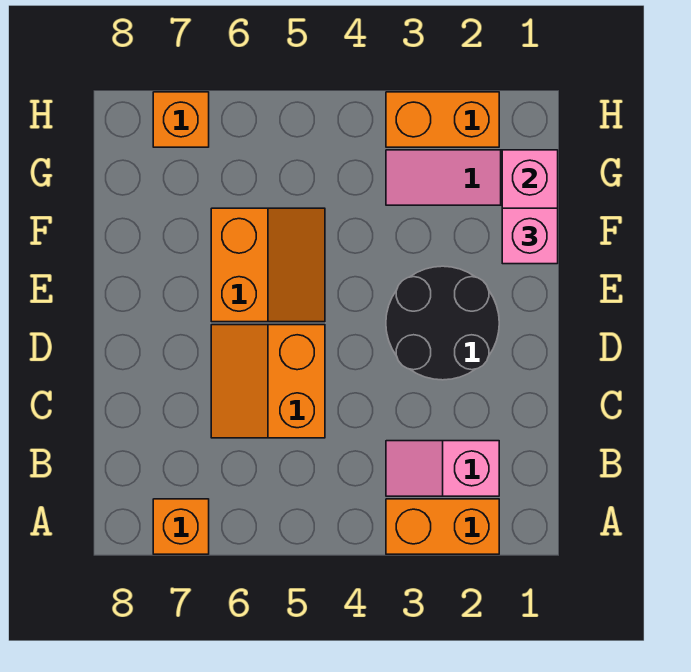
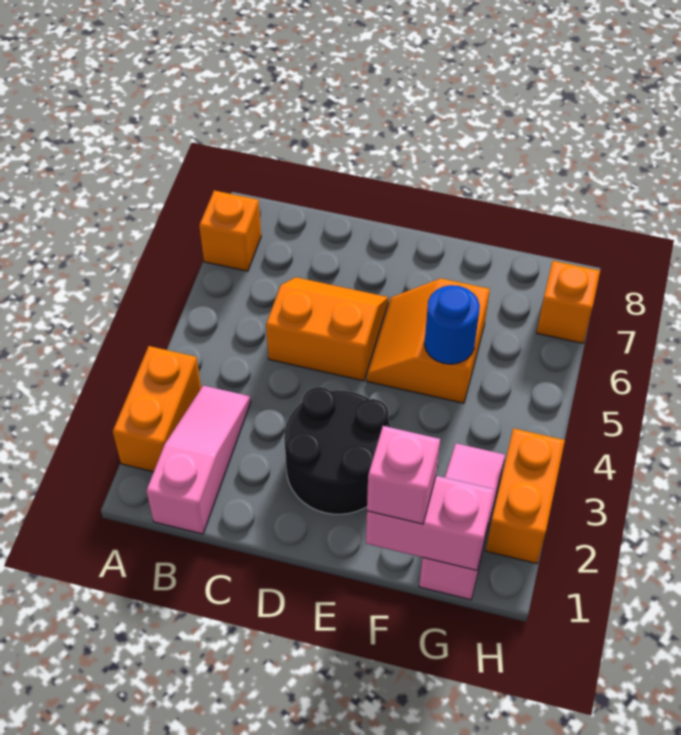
pink slope B2:B3 level 1 top 2 -> pink slope B1:B3 level 1 top 1
orange slope E5:F6 level 1 top 6 -> orange slope E5:F6 level 1 top F
none -> blue round brick F5 level 2

